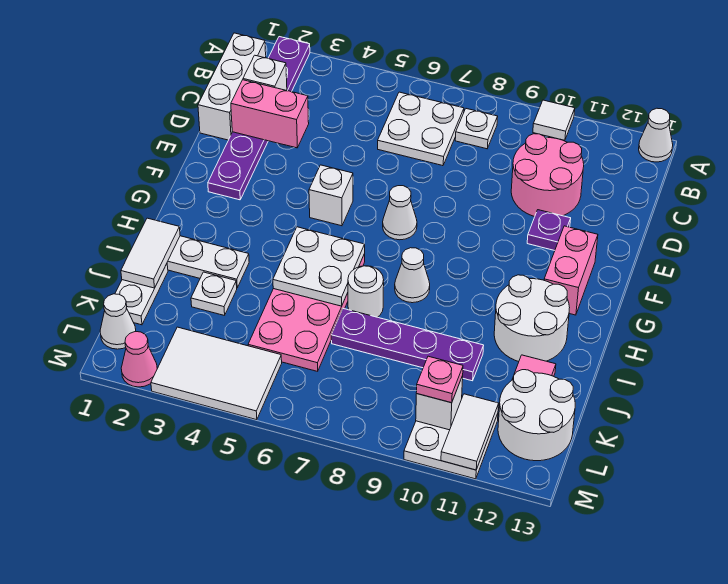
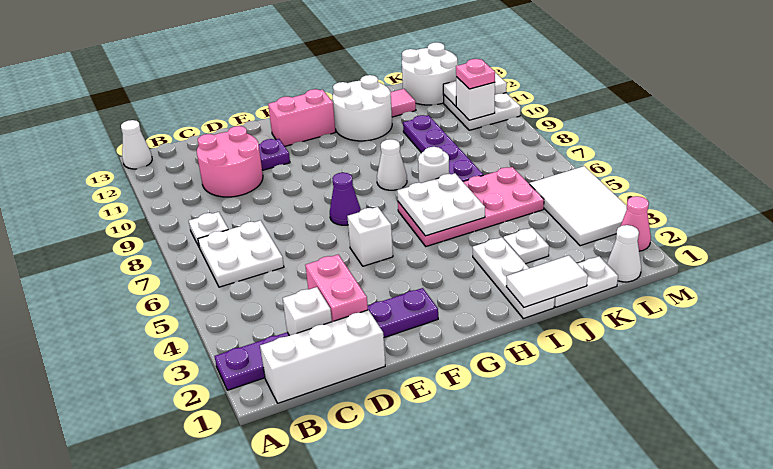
white tile A10 level 1 -> none
white cone F7 level 1 -> purple cone F7 level 1

